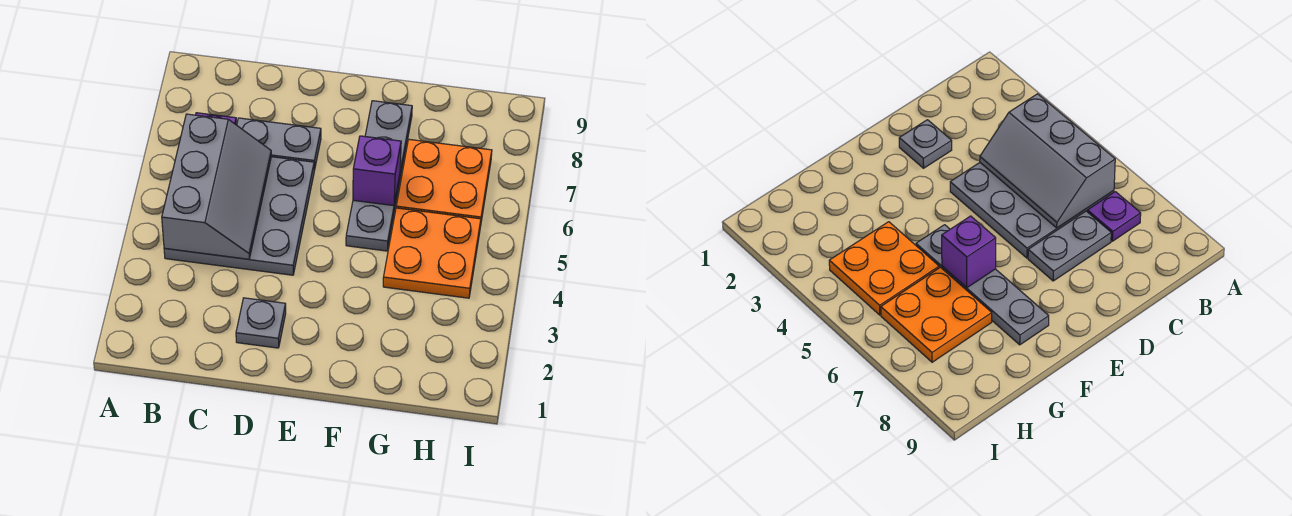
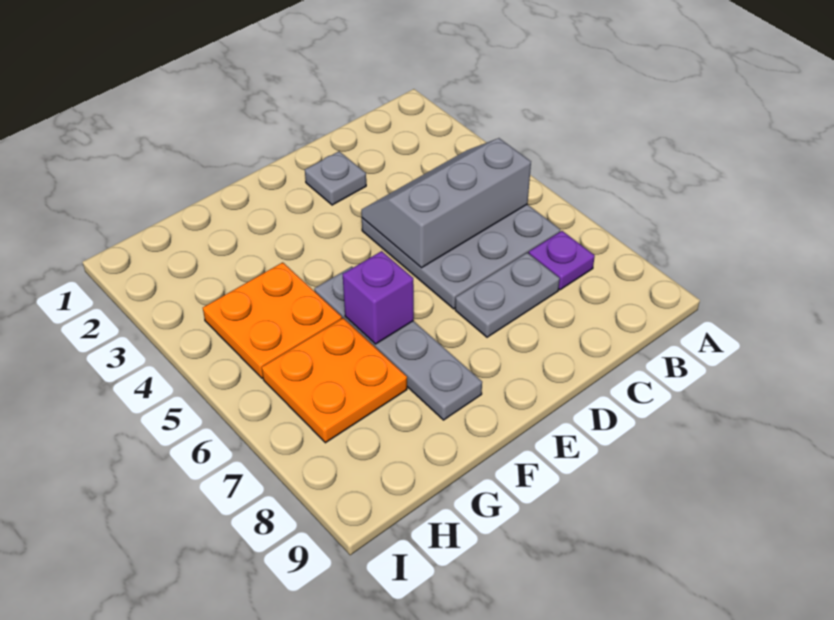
grey slope B4:C6 level 2 top B -> grey slope B4:D5 level 2 top 5

